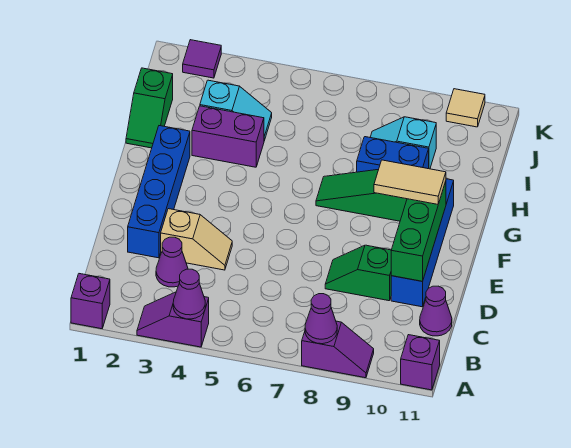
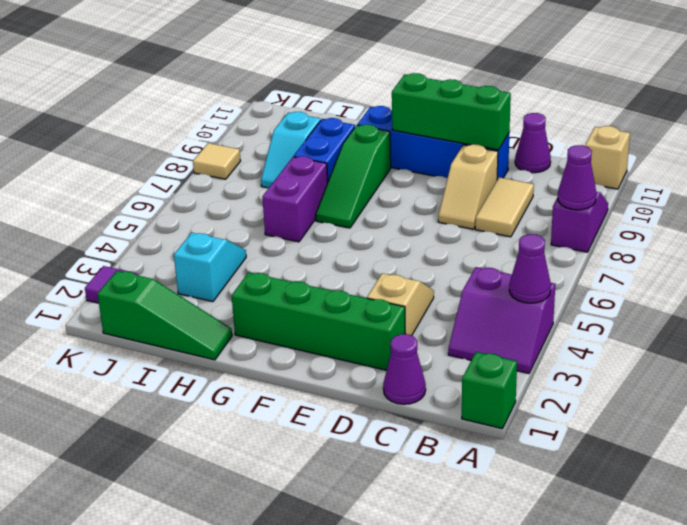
purple brick A1 level 1 -> green brick A1 level 1
purple slope A3:A4 level 1 top 4 -> purple slope A3:B4 level 1 top 4
purple brick A11 level 1 -> tan brick A11 level 1
purple cone C3 level 1 -> purple cone C1 level 1
blue brick D2:G2 level 1 -> green brick D2:G2 level 1
green slope D8:D9 level 1 top 9 -> tan slope D8:D9 level 1 top 9
tan tile F9:F10 level 3 -> tan tile C8:C9 level 1
green slope H1:I1 level 1 top I -> green slope H1:J1 level 1 top J
purple brick H3:H4 level 1 -> purple brick H6:H7 level 1
tan tile K10 level 1 -> tan tile K8 level 1

